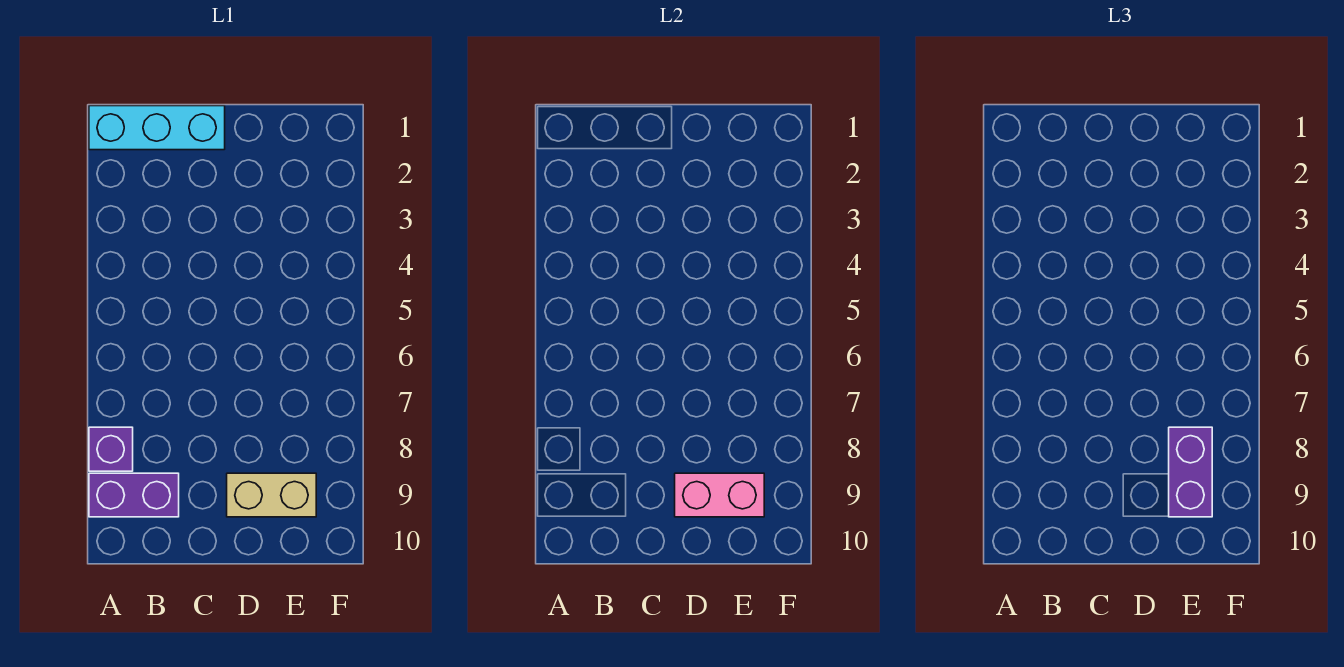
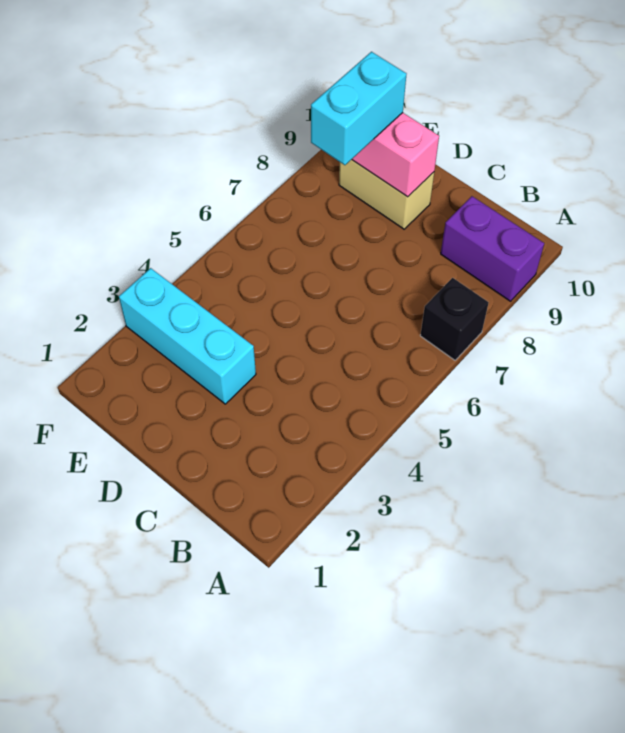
cyan brick A1:C1 level 1 -> cyan brick D3:F3 level 1
none -> black brick A7 level 1
purple brick A8 level 1 -> none
purple brick E8:E9 level 3 -> cyan brick E8:E9 level 3

